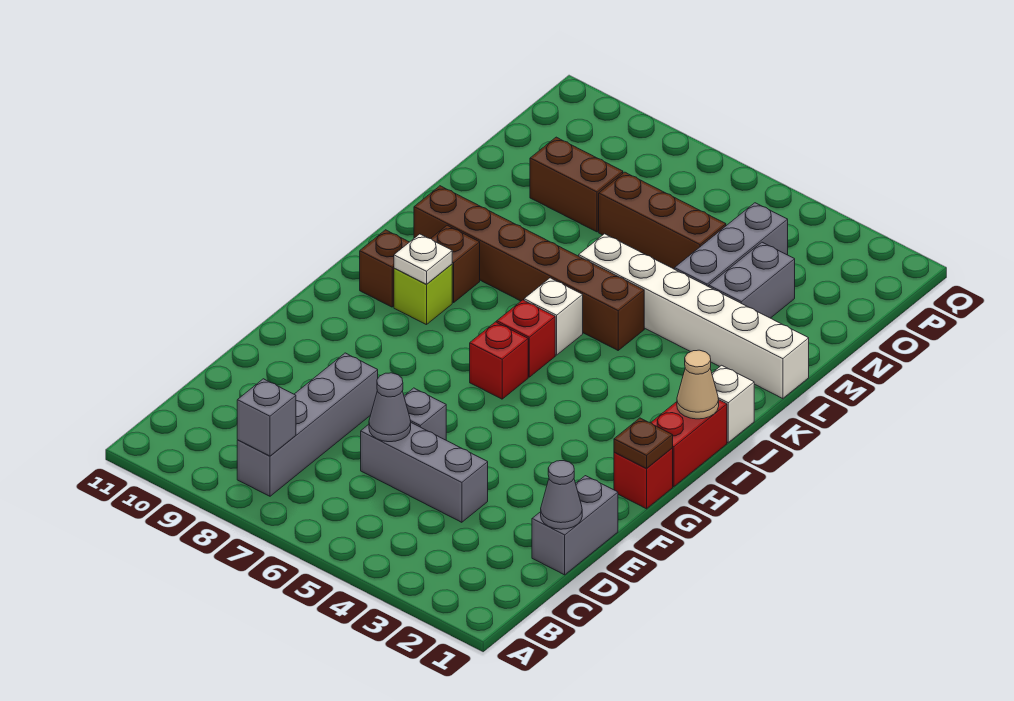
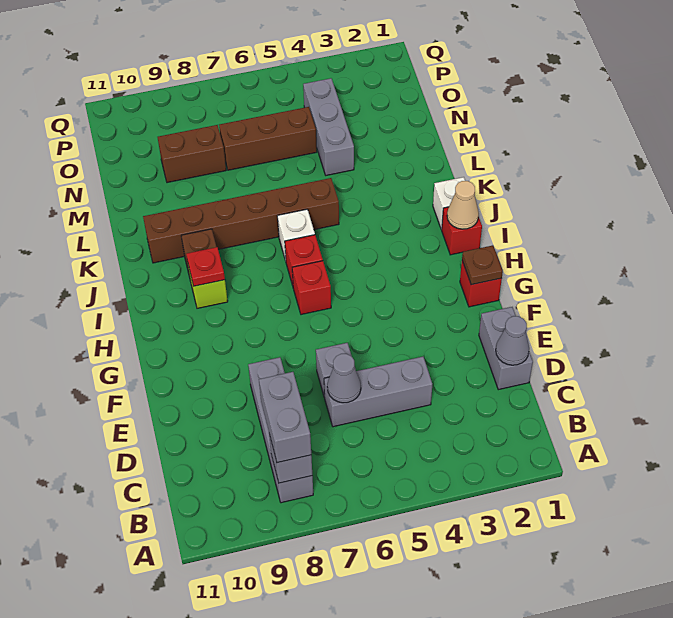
red brick H1:I1 level 1 -> red brick I1 level 1
white plate I9 level 2 -> red plate I9 level 2
brown brick I10 level 1 -> none
white brick L1:L6 level 1 -> none
grey brick M3:N3 level 1 -> grey brick B8:C8 level 3

